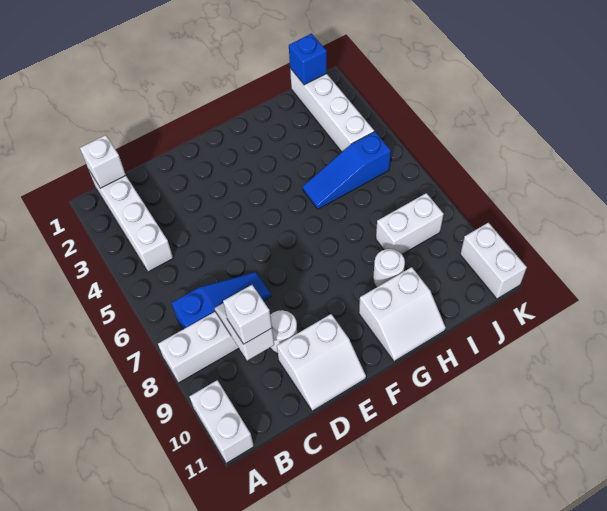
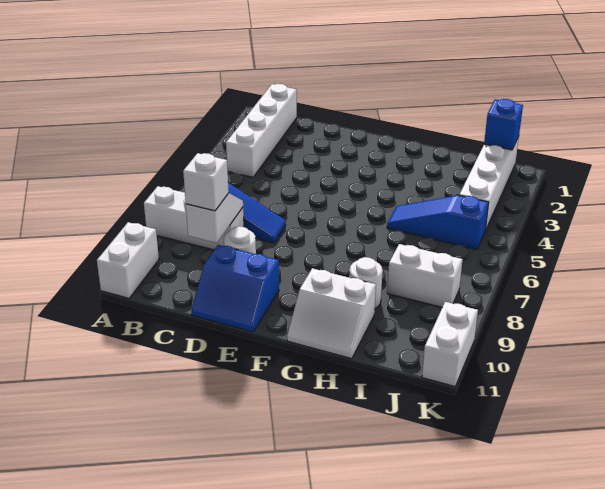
white brick B1 level 2 -> none
white slope D10:E11 level 1 top 10 -> blue slope D10:E11 level 1 top 10

